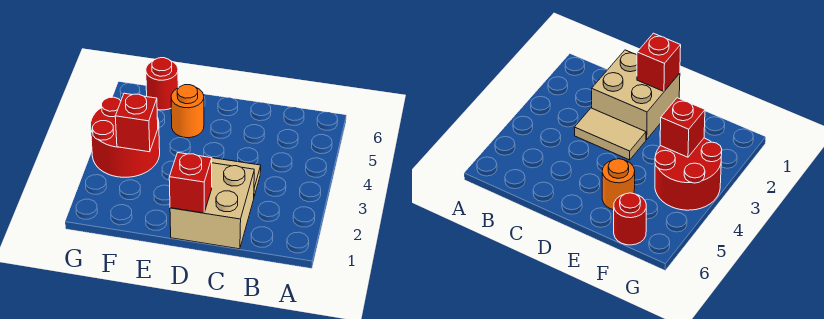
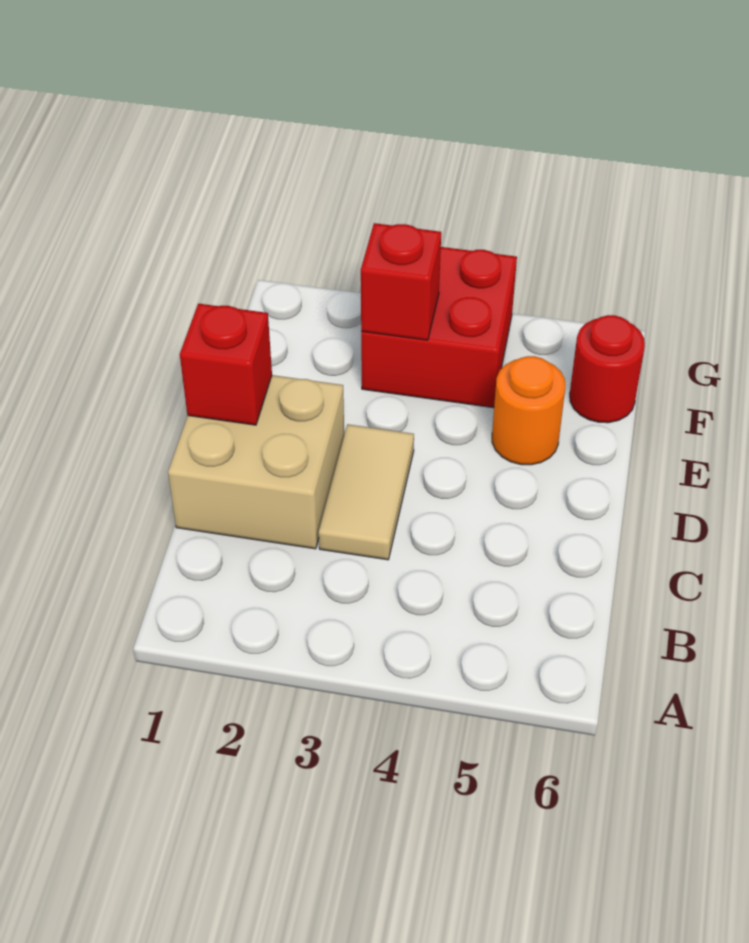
red round brick F3:G4 level 1 -> red brick F3:G4 level 1

